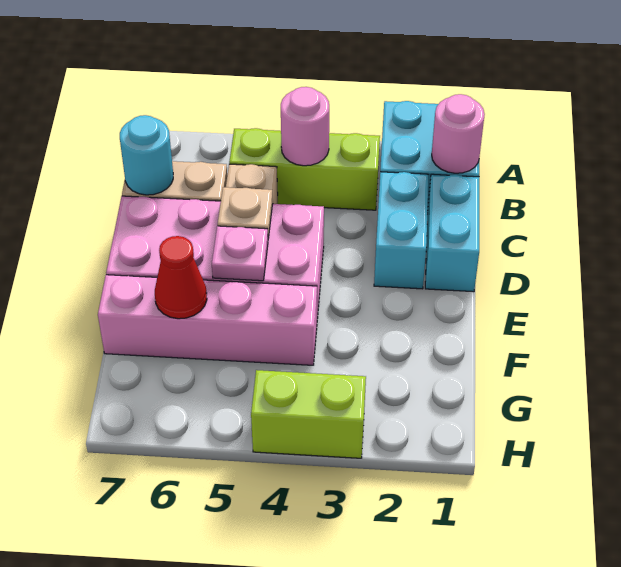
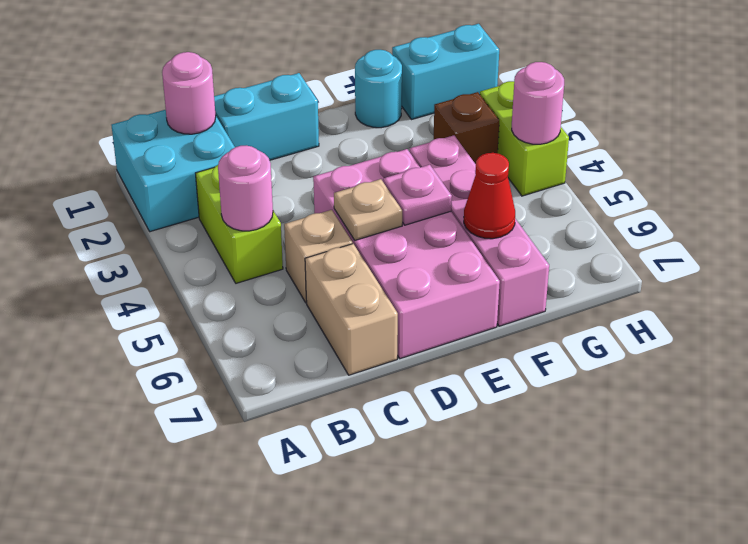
lime brick B3:B5 level 1 -> lime brick B3:B4 level 1
cyan brick C2:D2 level 1 -> cyan brick G1:H1 level 1
cyan round brick C7 level 2 -> cyan round brick F1 level 1
none -> brown brick G3 level 1
none -> pink round brick H4 level 2

